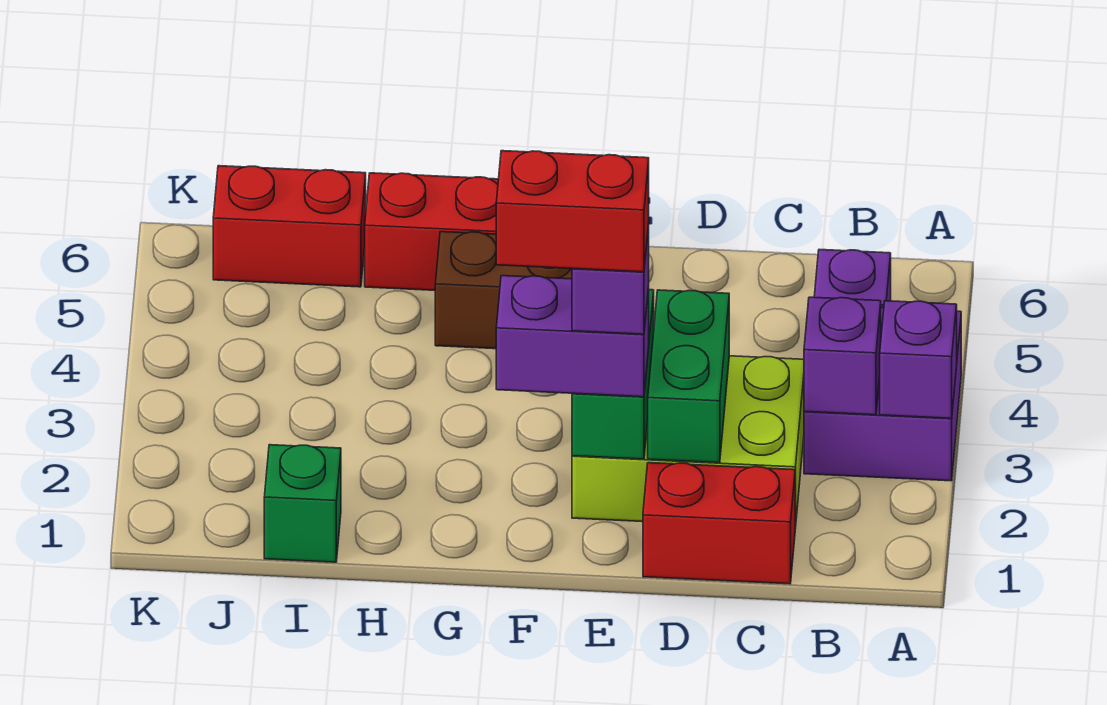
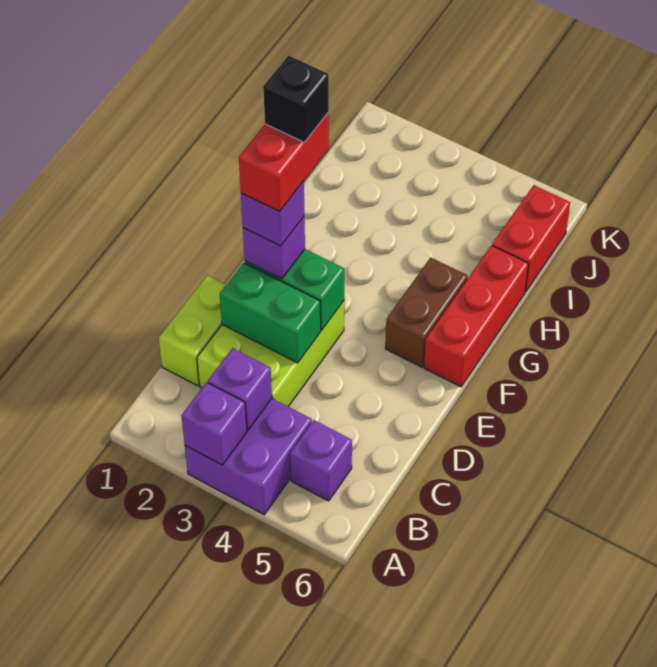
red brick C1:D1 level 1 -> lime brick C1:D1 level 1
purple brick E2:F2 level 3 -> purple brick E2 level 3
none -> black brick F2 level 6
green brick I1 level 1 -> none

